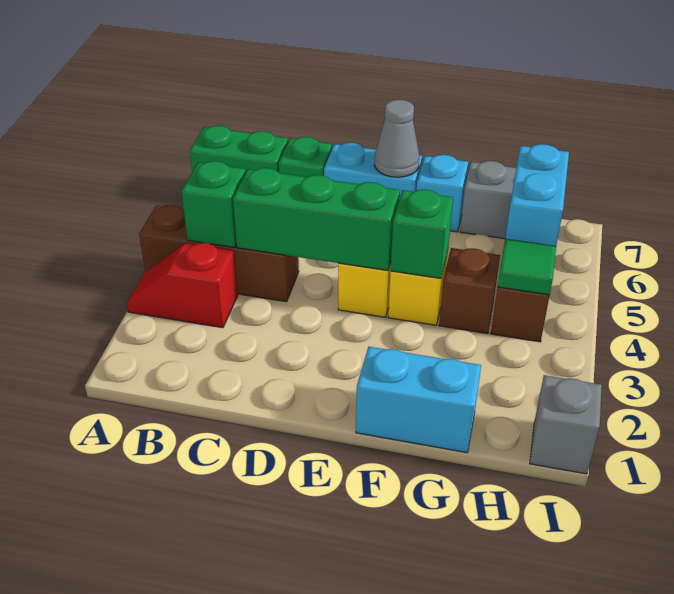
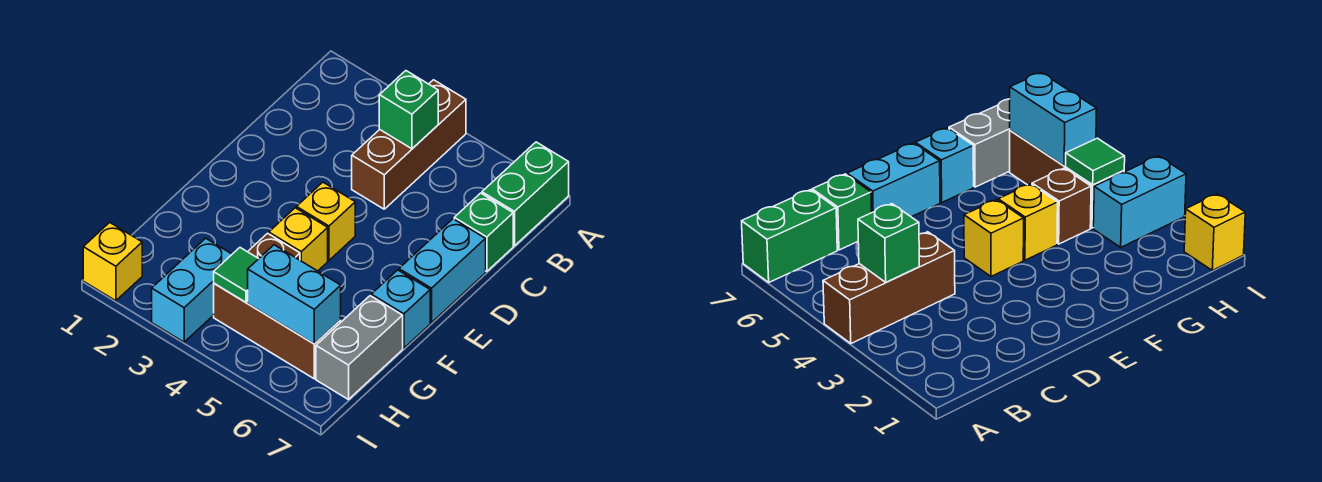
red slope A3:B3 level 1 top B -> none
green brick C4:E4 level 2 -> none
grey cone E7 level 2 -> none
cyan brick F1:G1 level 1 -> cyan brick H3:I3 level 1
green brick F4 level 2 -> none
grey brick I1 level 1 -> yellow brick I1 level 1

